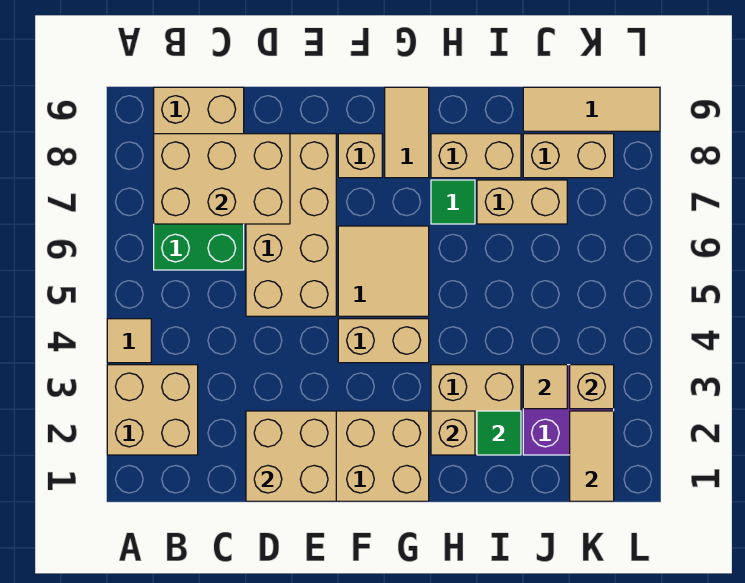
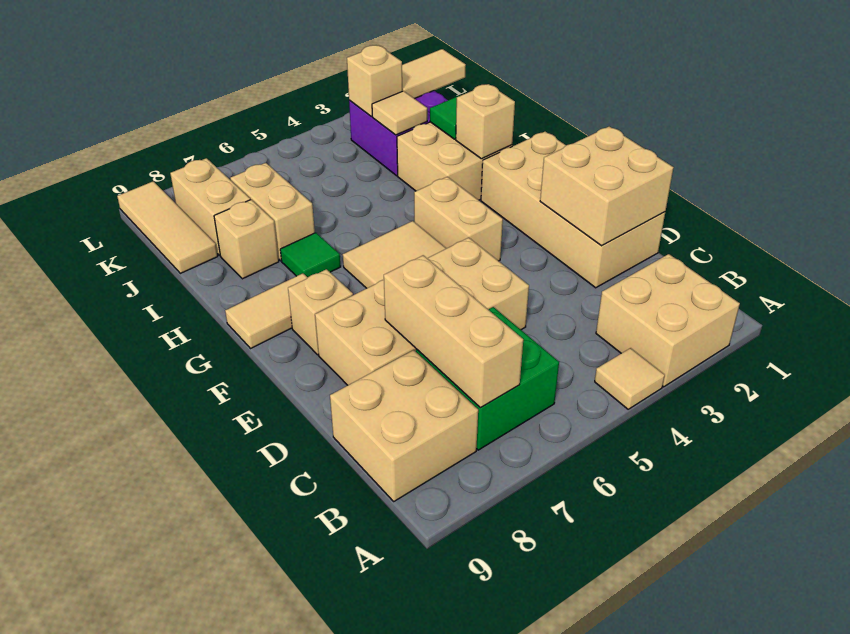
tan brick B7:D8 level 2 -> tan brick B7:D7 level 2
tan brick H8:I8 level 1 -> tan brick I8 level 1

